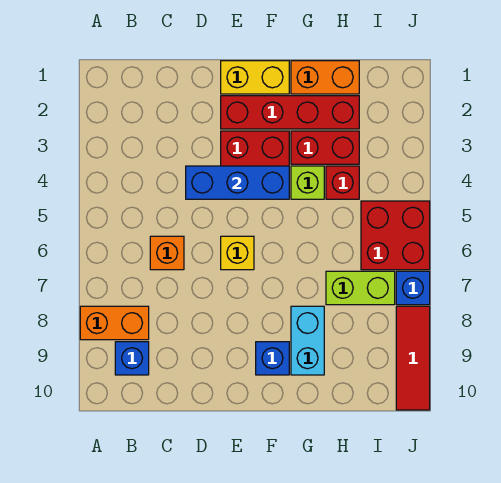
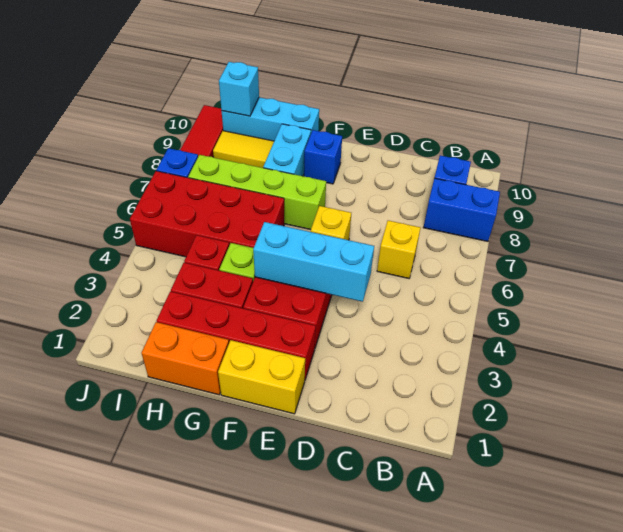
orange brick A8:B8 level 1 -> blue brick A8:B8 level 1
orange brick C6 level 1 -> yellow brick C6 level 1
blue brick D4:F4 level 2 -> cyan brick D4:F4 level 2
none -> cyan brick G10:I10 level 1
lime brick H7:I7 level 1 -> lime brick F7:I7 level 1
none -> yellow tile H9:I9 level 1
red brick I5:J6 level 1 -> red brick G5:J6 level 1
none -> cyan brick I10 level 2

